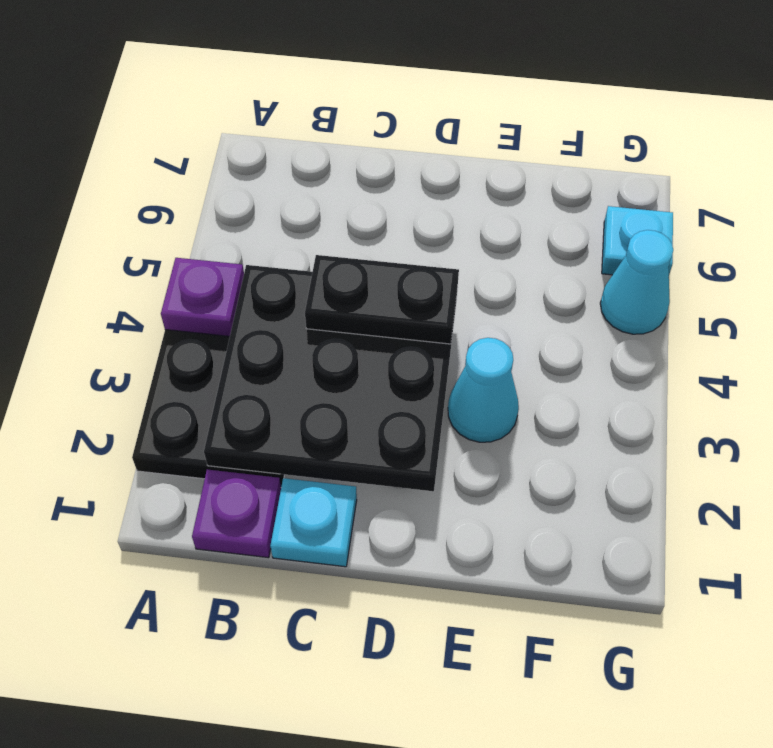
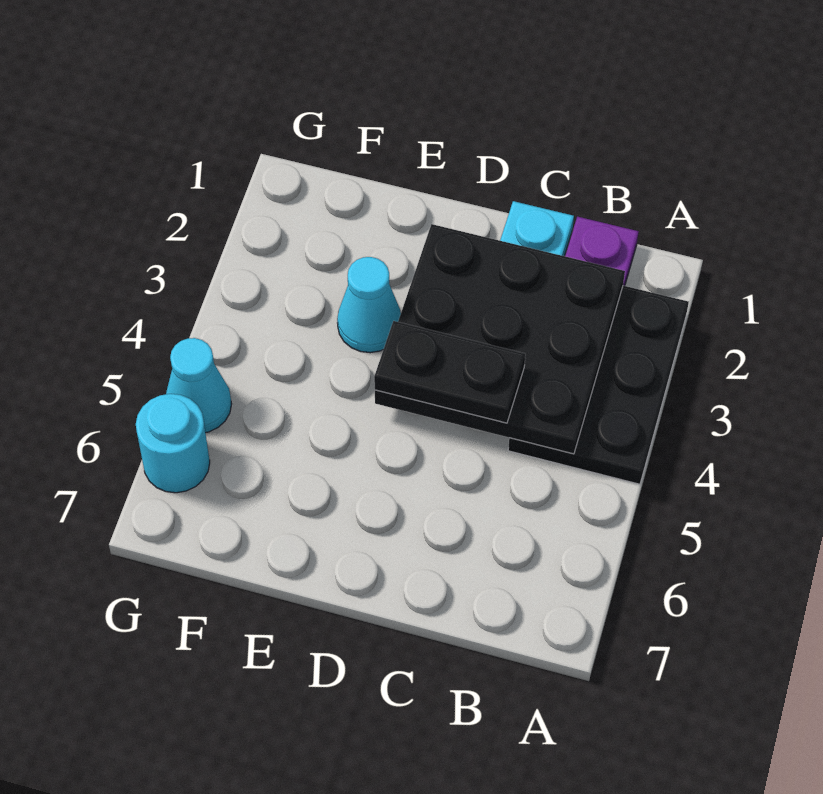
purple plate A4 level 2 -> none
cyan plate G6 level 1 -> cyan round brick G6 level 1

